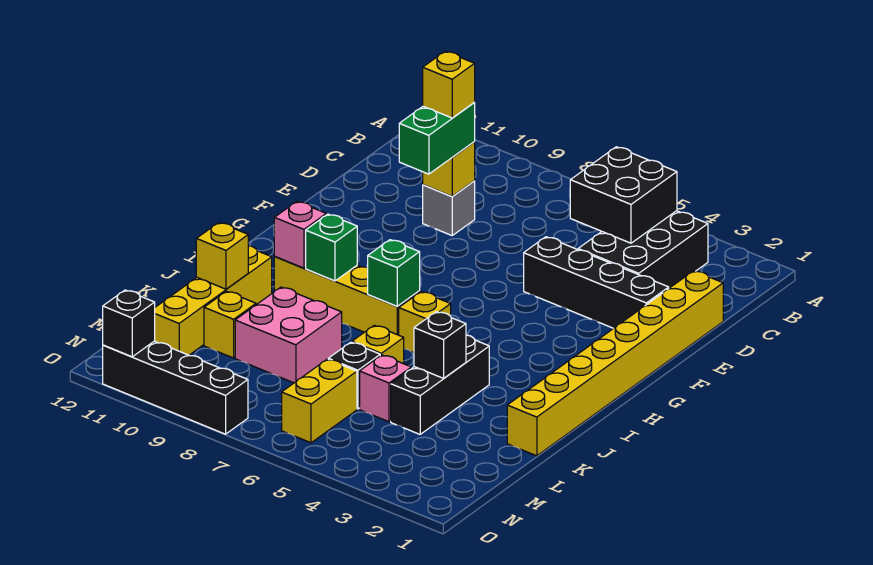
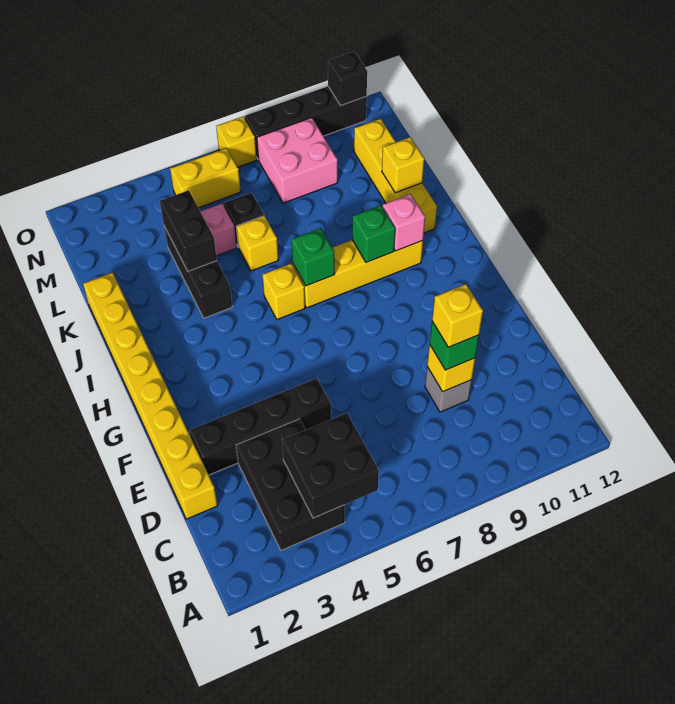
green brick D9:E9 level 3 -> green brick D9 level 3
black brick K4 level 2 -> black brick K4:L4 level 2
pink brick K8:L9 level 1 -> pink brick M8:N9 level 1
yellow brick L10 level 1 -> yellow brick O7 level 1
yellow brick M6:N6 level 1 -> yellow brick N5:N6 level 1

